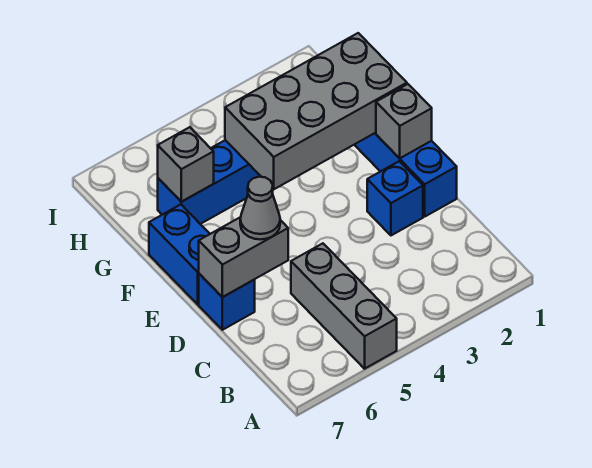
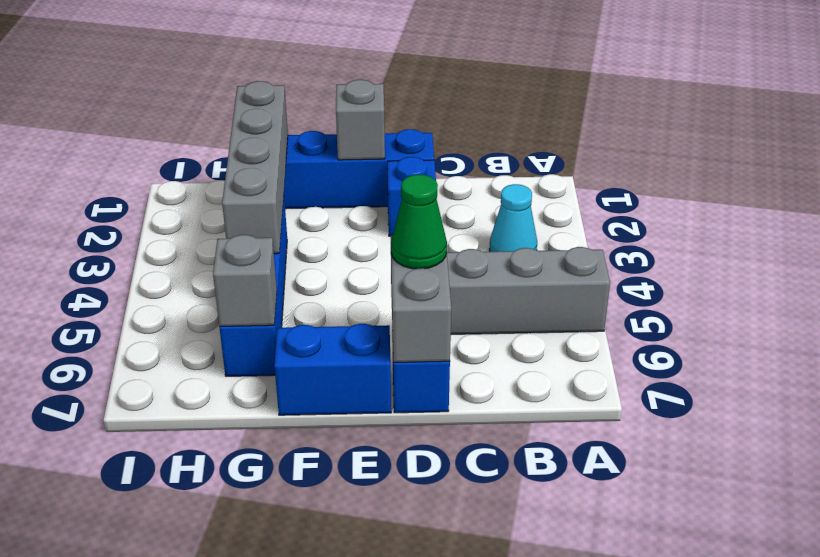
none -> cyan cone B3 level 1
grey cone D6 level 3 -> green cone D6 level 3
grey brick F1:G4 level 2 -> grey brick G1:G4 level 2

